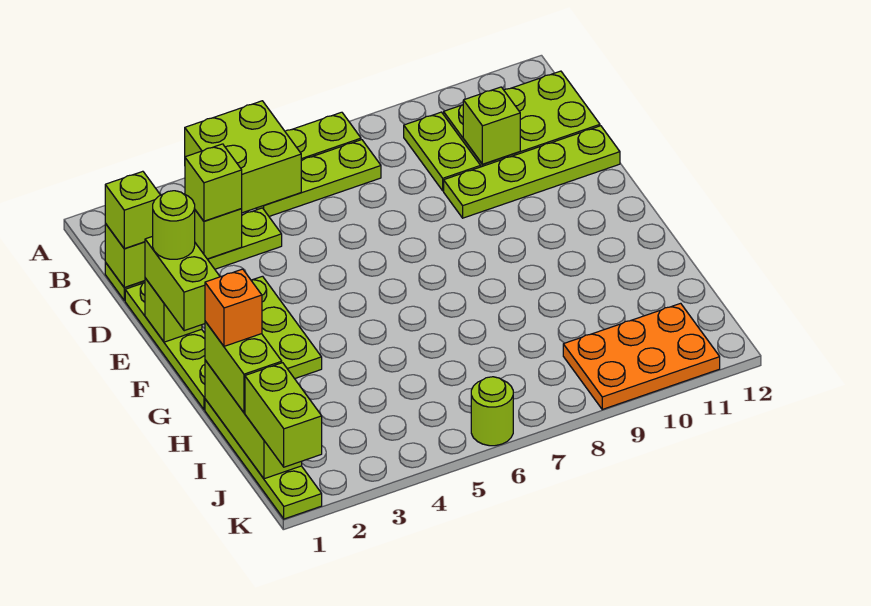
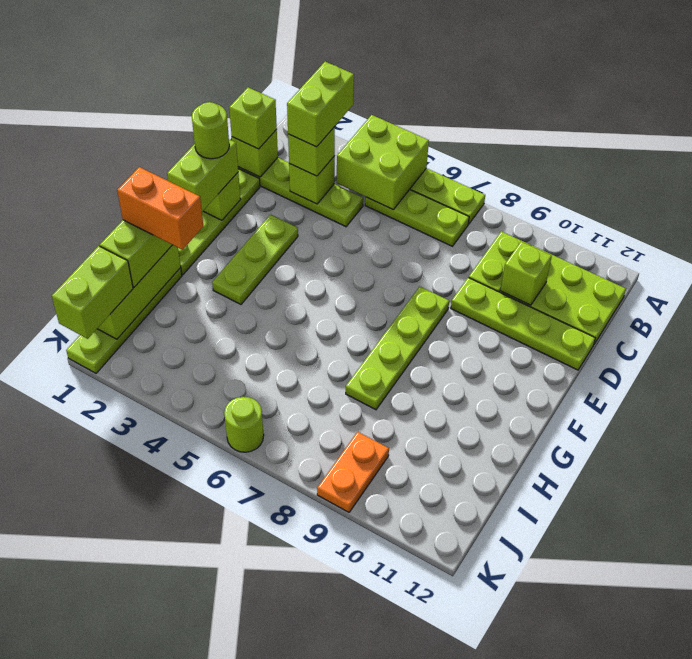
none -> lime brick B3:C3 level 4
none -> lime plate E8:H8 level 1
orange brick H1 level 4 -> orange brick H1:H2 level 4
orange plate J9:K11 level 1 -> orange plate J9:K9 level 1

